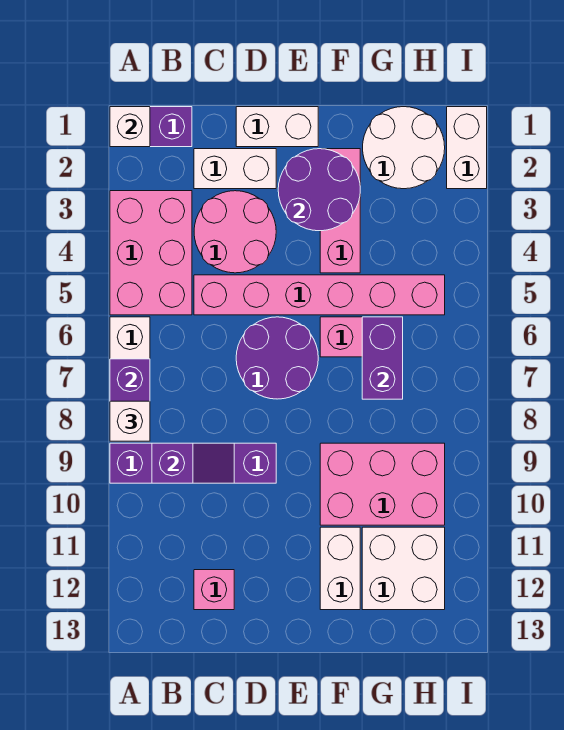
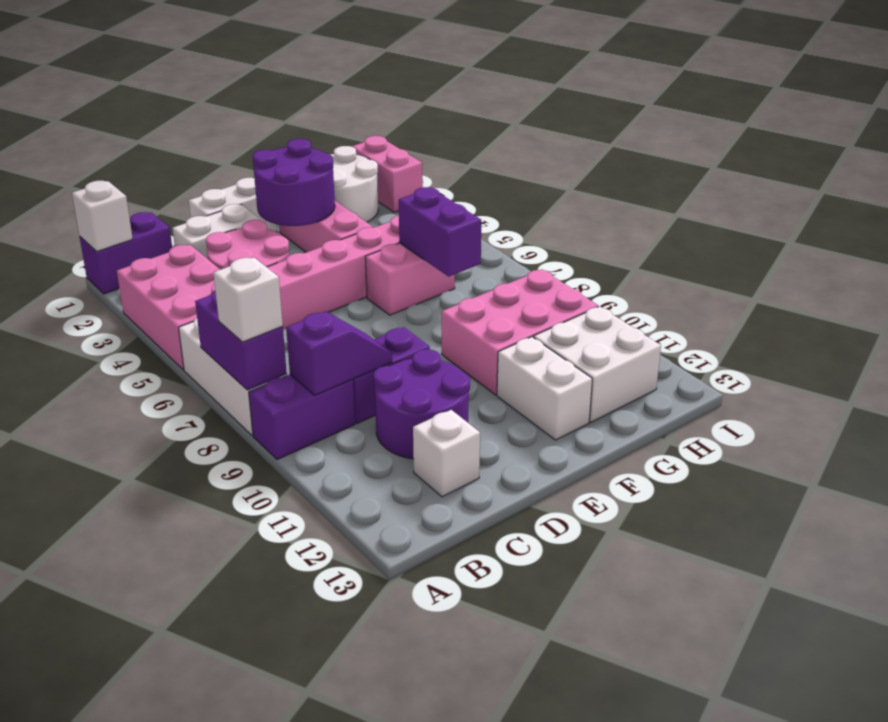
pink brick C12 level 1 -> white brick C12 level 1
purple round brick D6:E7 level 1 -> purple round brick C10:D11 level 1
white brick I1:I2 level 1 -> pink brick I1:I2 level 1

